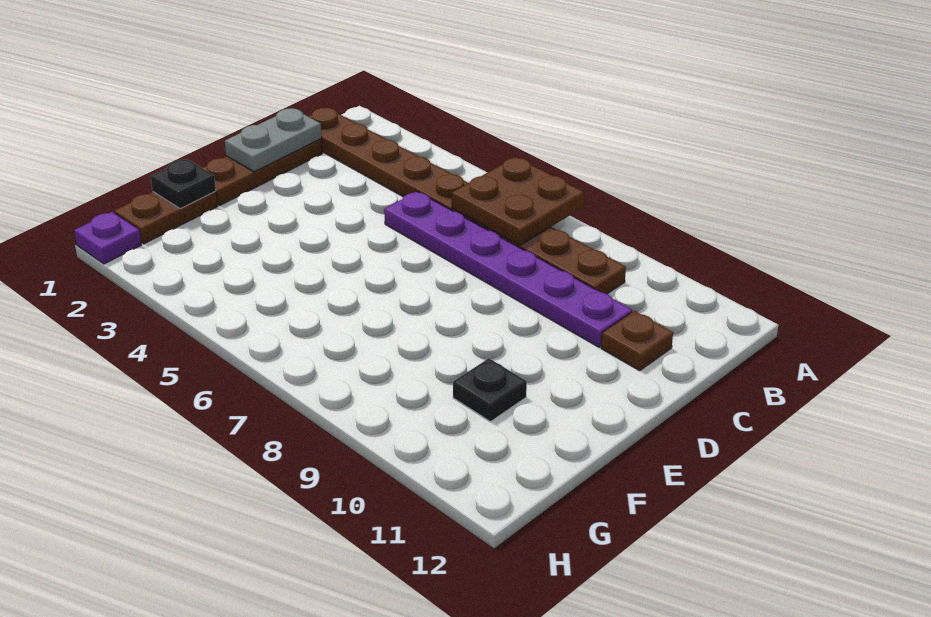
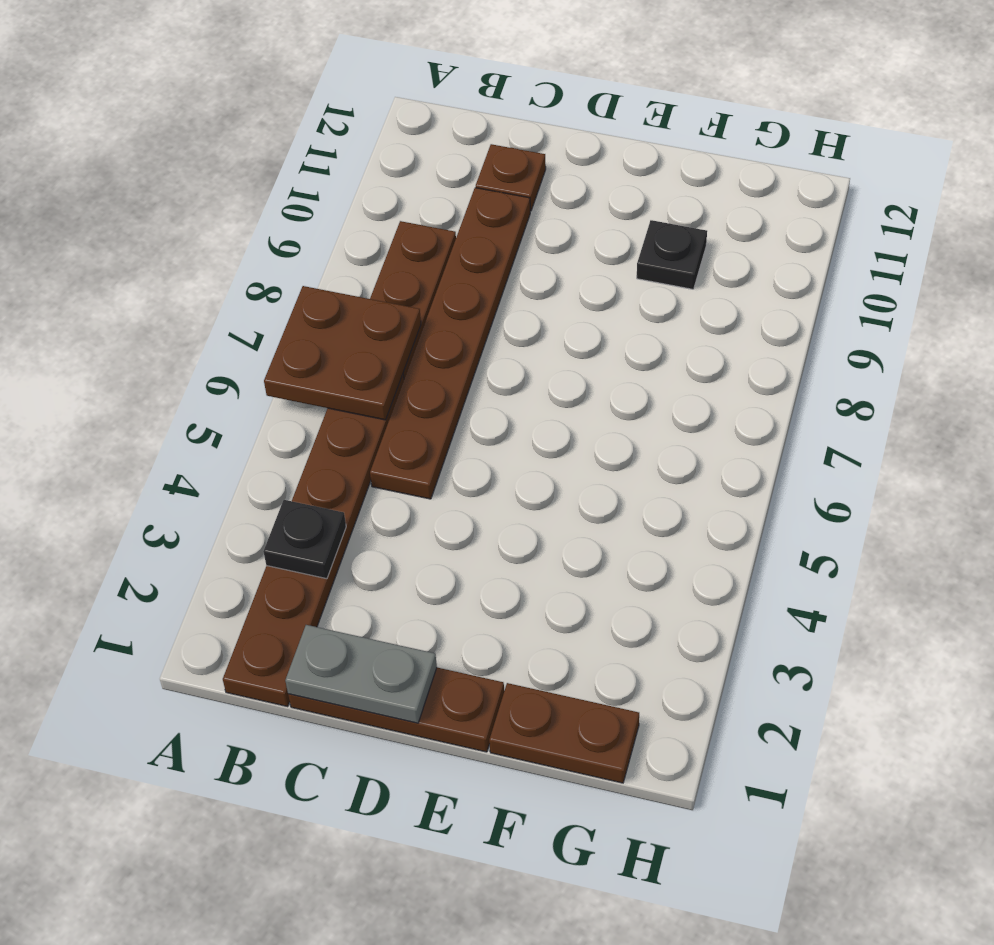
purple plate C5:C10 level 1 -> brown plate C5:C10 level 1
black plate F1 level 2 -> black plate B3 level 2
purple plate H1 level 1 -> none

